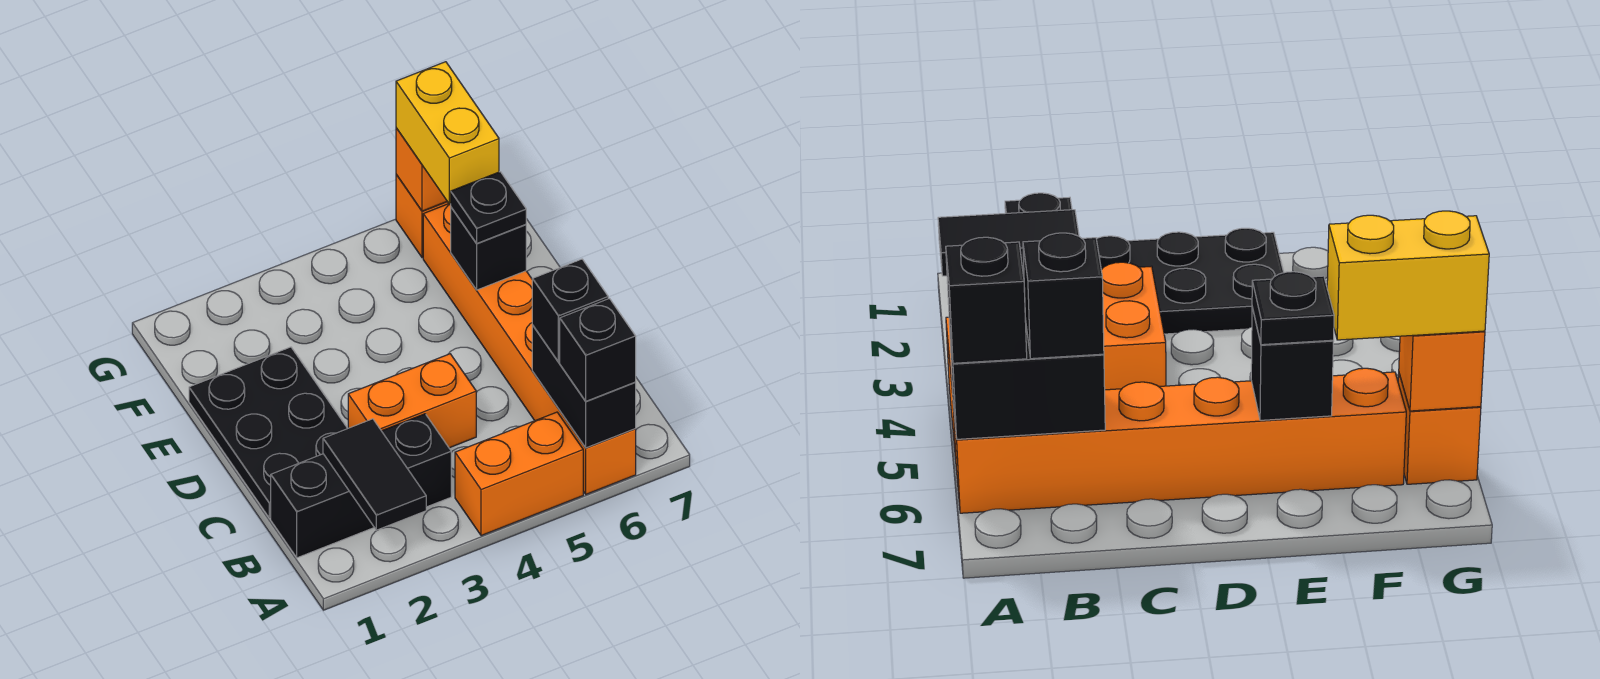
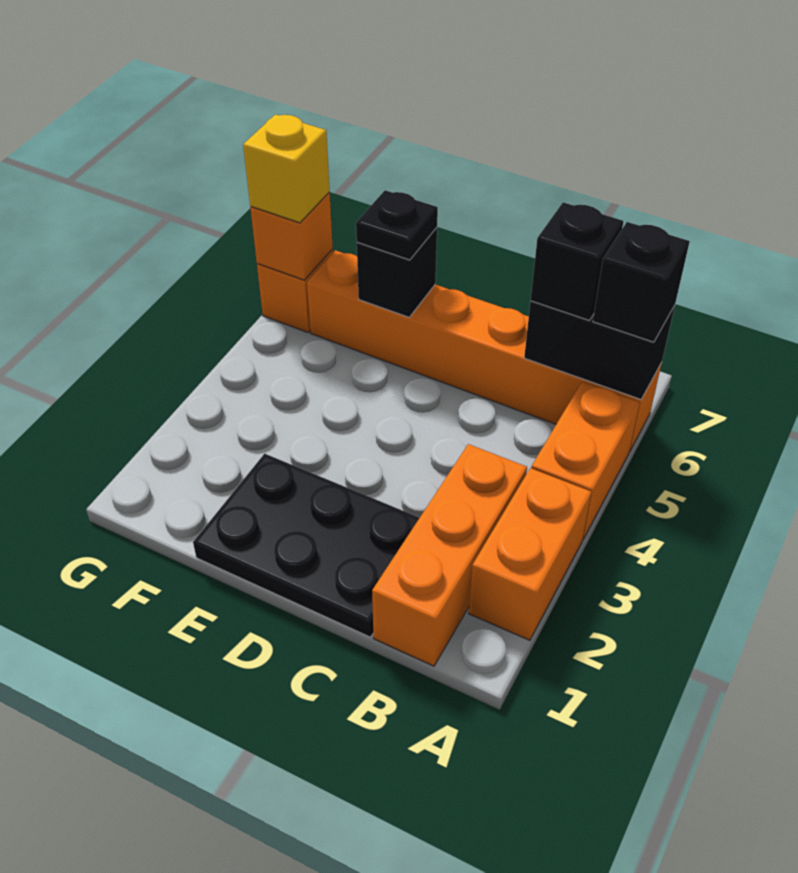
black tile A2:B2 level 2 -> none
black brick B1:B3 level 1 -> orange brick B1:B3 level 1
orange brick C3:C4 level 1 -> orange brick A2:A3 level 1
yellow brick F6:G6 level 3 -> yellow brick G6 level 3

